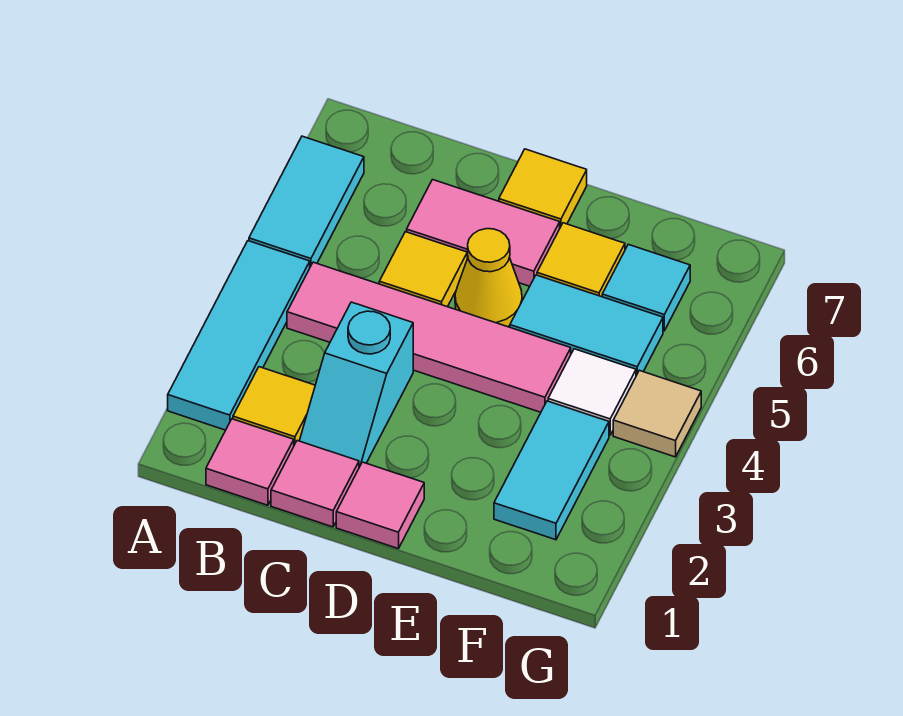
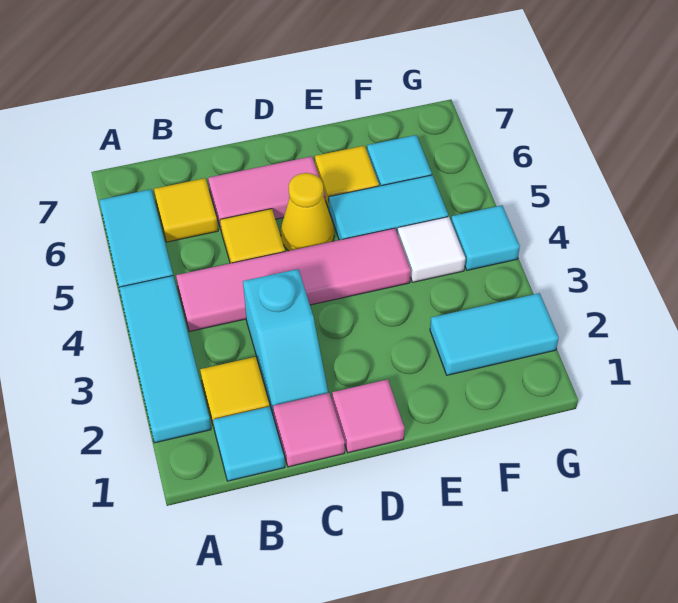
pink tile B1 level 1 -> cyan tile B1 level 1
yellow tile D7 level 1 -> yellow tile B6 level 1
cyan tile F2:F3 level 1 -> cyan tile F2:G2 level 1
tan tile G4 level 1 -> cyan tile G4 level 1

